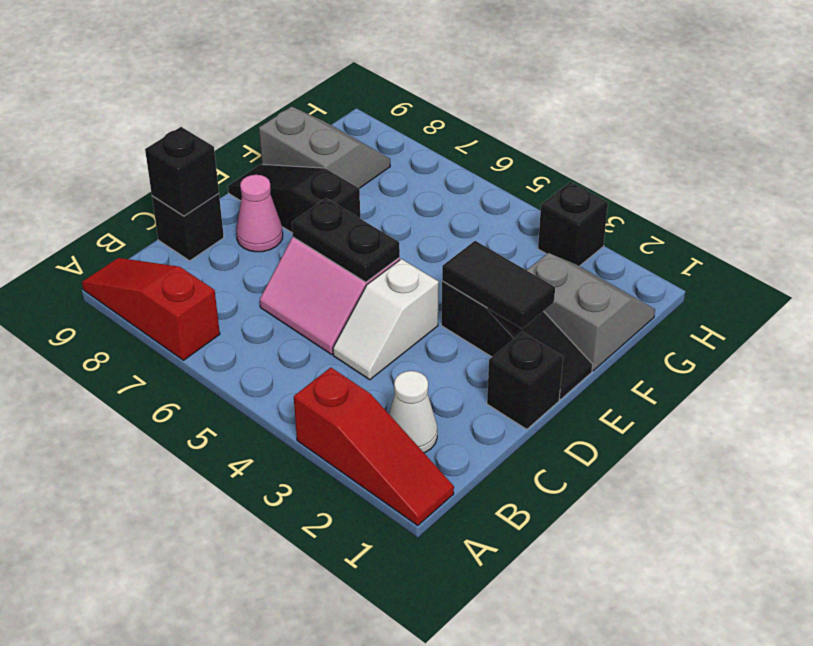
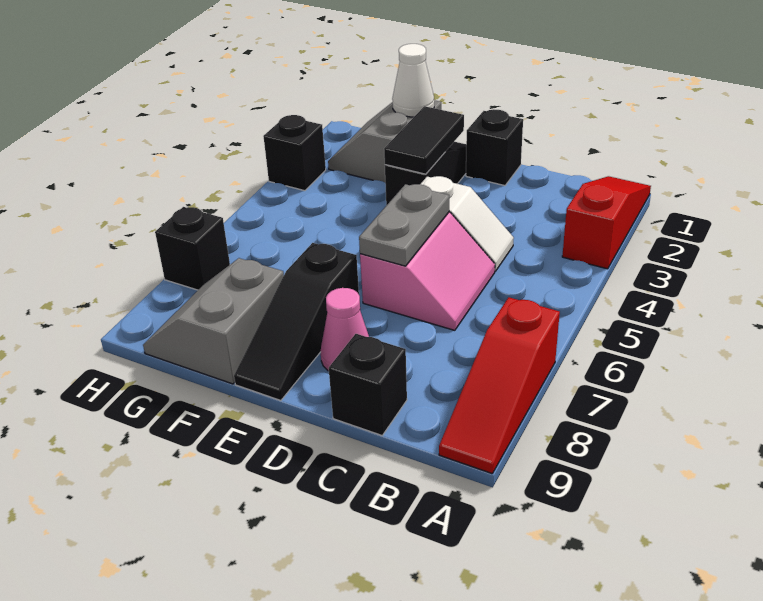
white cone B2 level 1 -> white cone F1 level 2
black brick C9 level 2 -> black brick H7 level 1
black plate D5:D6 level 2 -> grey plate D5:D6 level 2

